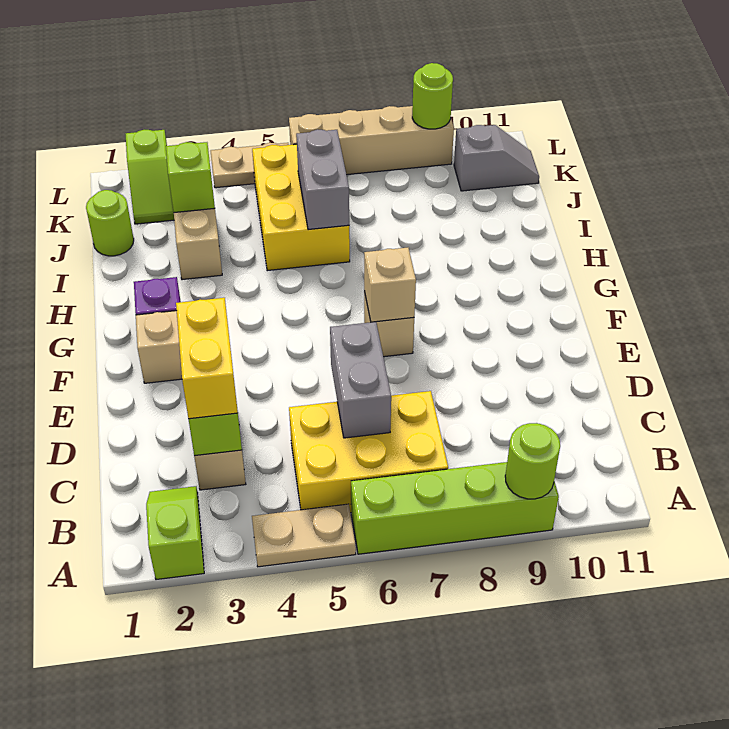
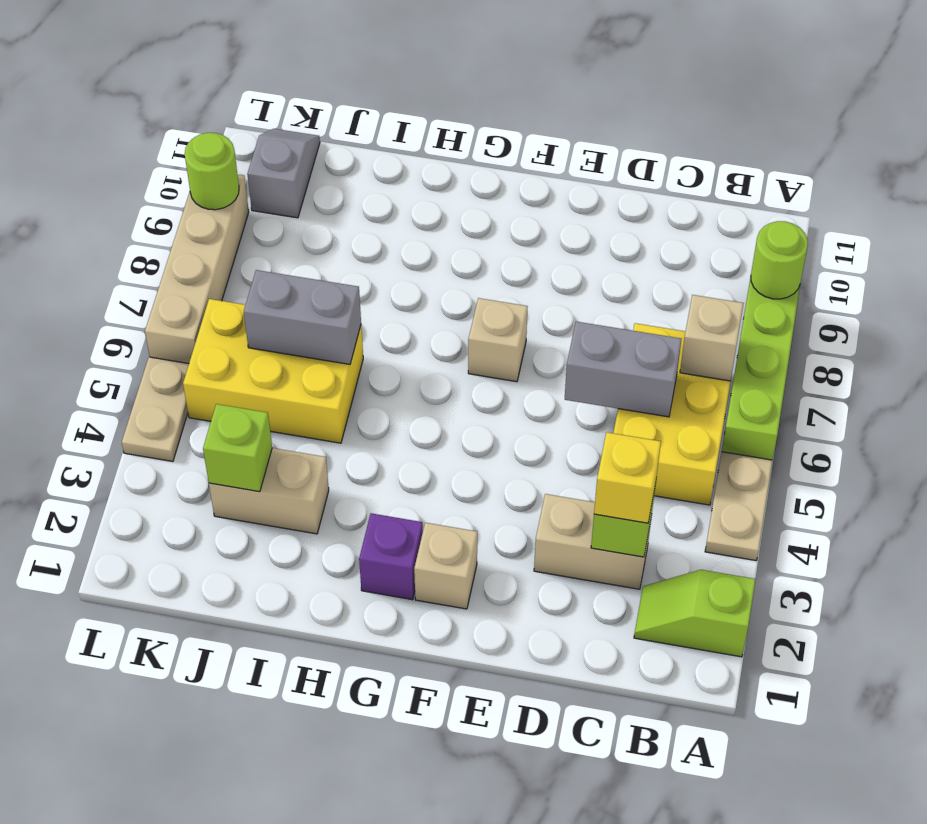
yellow brick C3:D3 level 3 -> yellow brick C3 level 3
tan brick F7 level 2 -> tan brick B7 level 2
lime round brick J1 level 1 -> none
lime slope K2:L2 level 1 top L -> none

